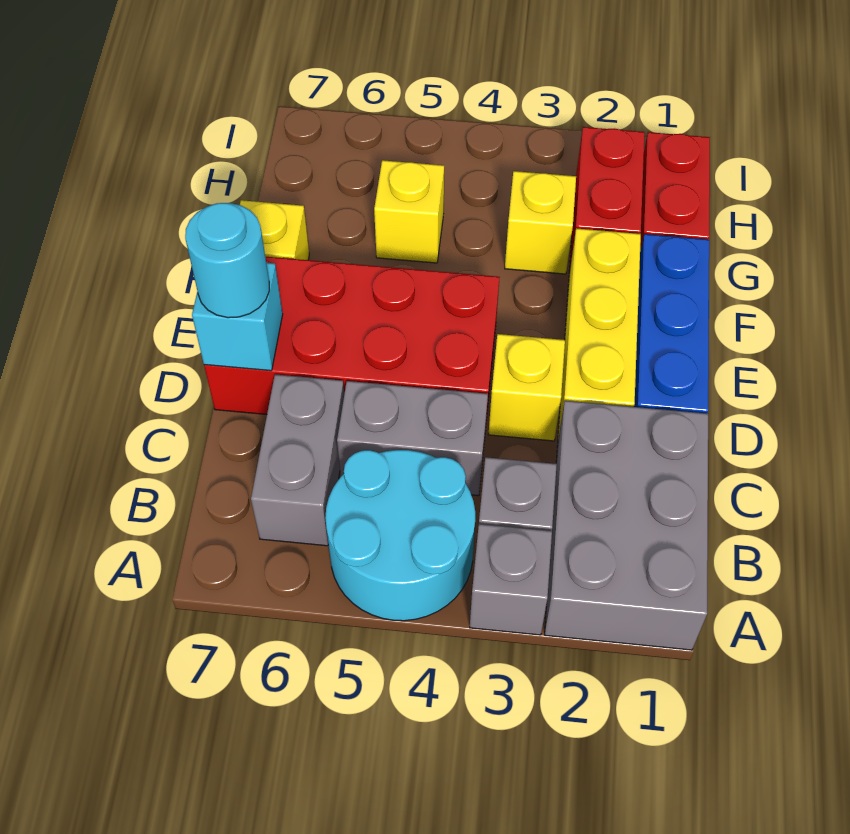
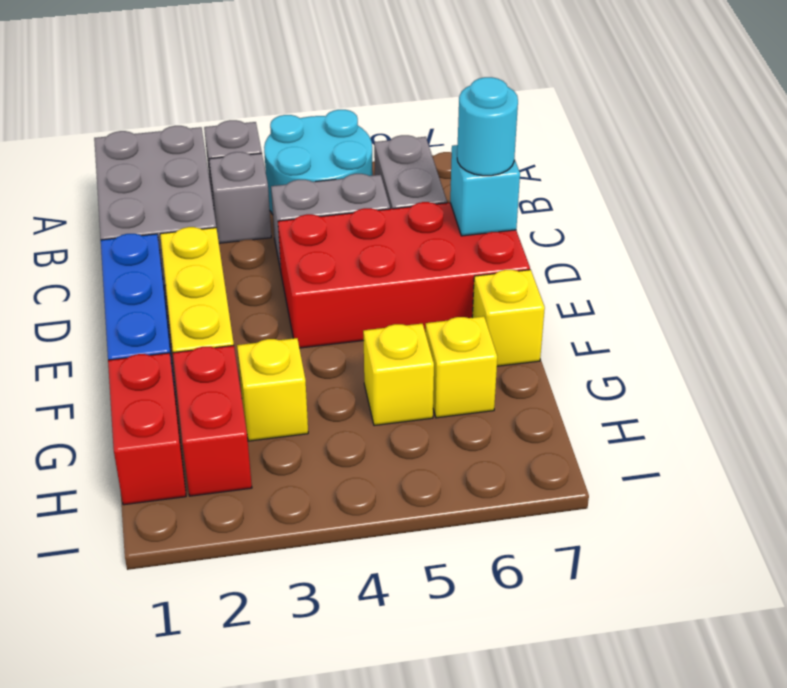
yellow brick D3 level 1 -> yellow brick G6 level 1

